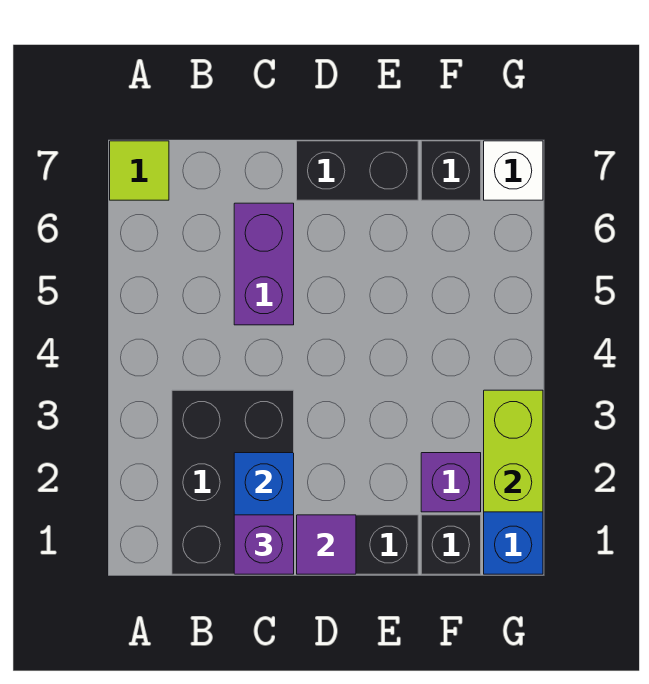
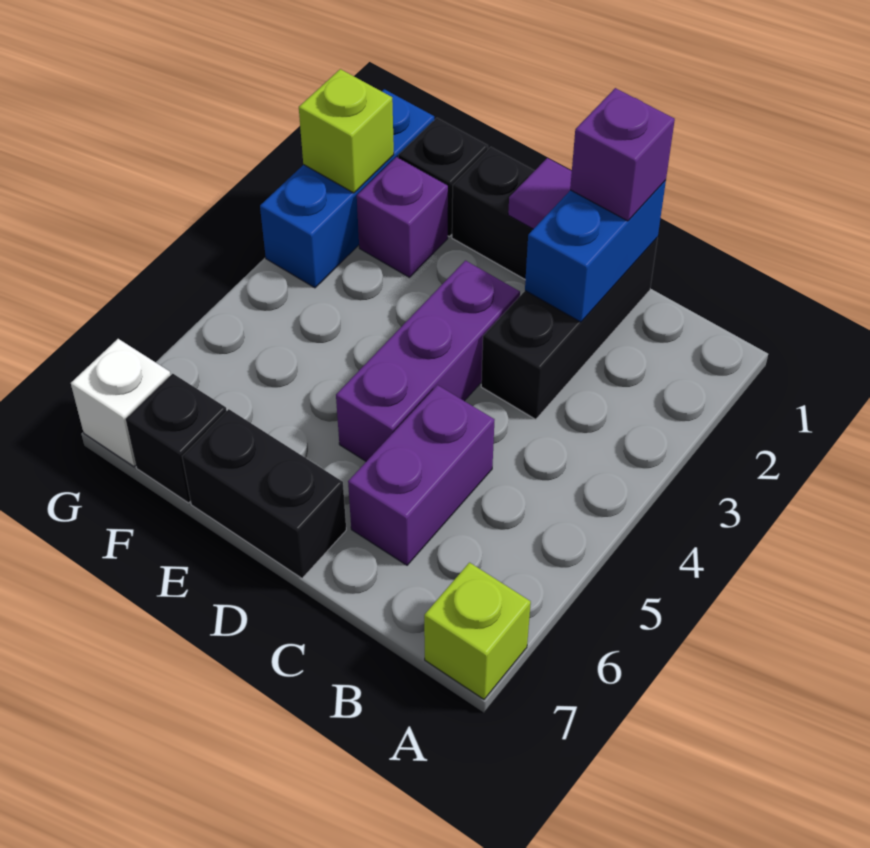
lime tile A7 level 1 -> lime brick A7 level 1
black brick B1:C3 level 1 -> black brick C1:C3 level 1
none -> purple brick D3:D5 level 1
lime brick G2:G3 level 2 -> lime brick G2 level 2

